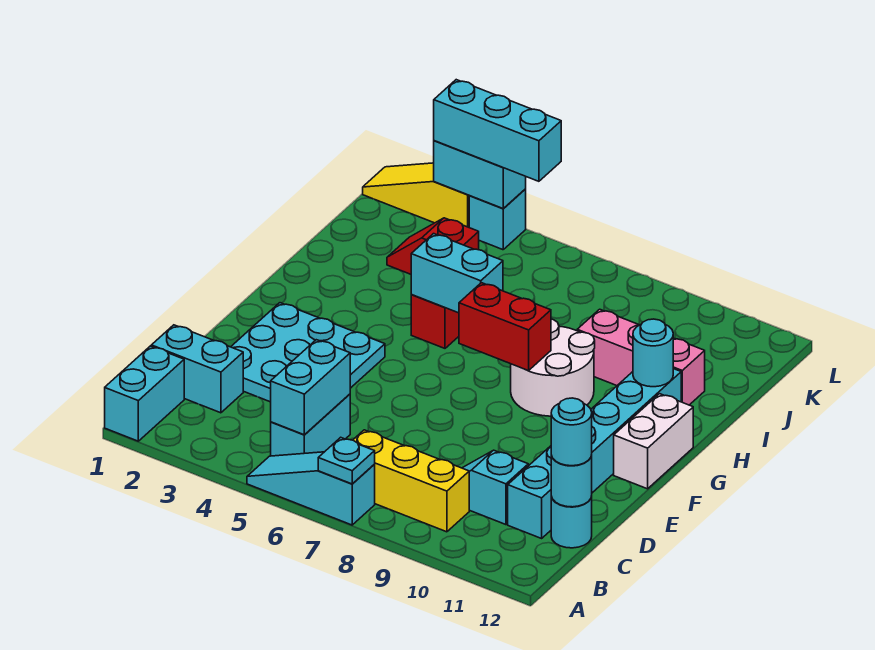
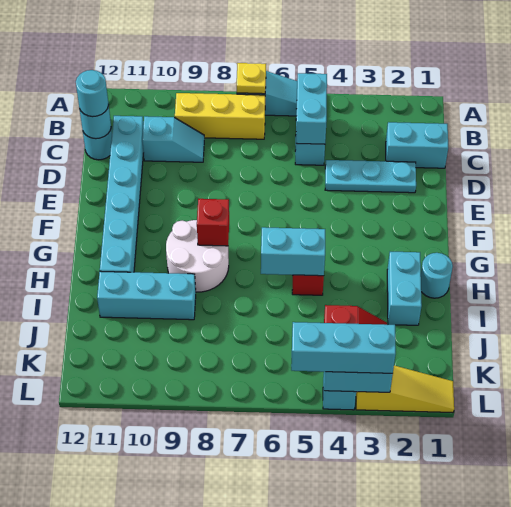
cyan brick A1:B1 level 1 -> cyan brick H2:I2 level 1
cyan plate A7 level 2 -> yellow plate A7 level 2
cyan plate D2:F4 level 1 -> cyan plate D2:D4 level 1
white brick F12:G12 level 1 -> none
red brick G7:G8 level 2 -> red brick G8 level 2
cyan round brick H11 level 2 -> cyan round brick H1 level 1
pink brick I9:I11 level 1 -> cyan brick I9:I11 level 1

